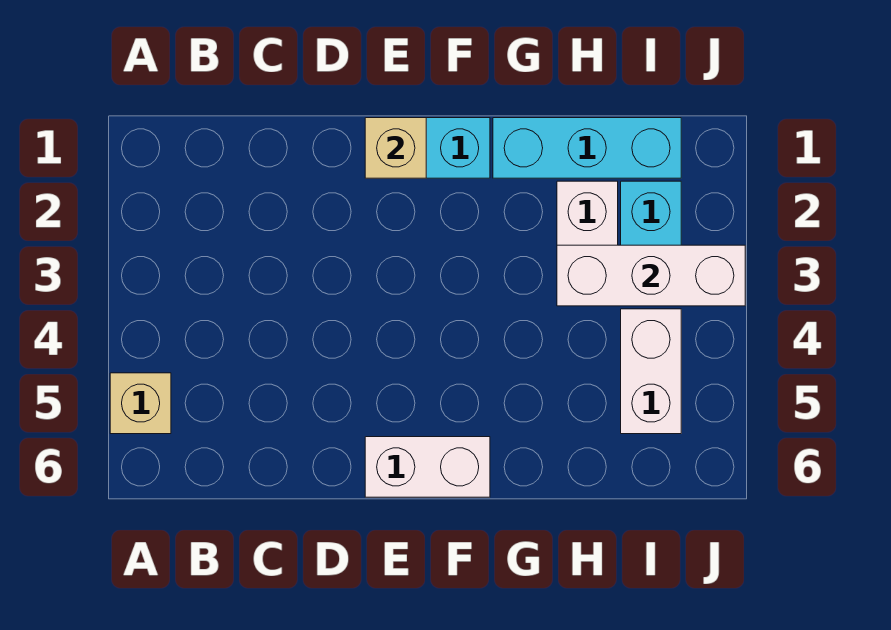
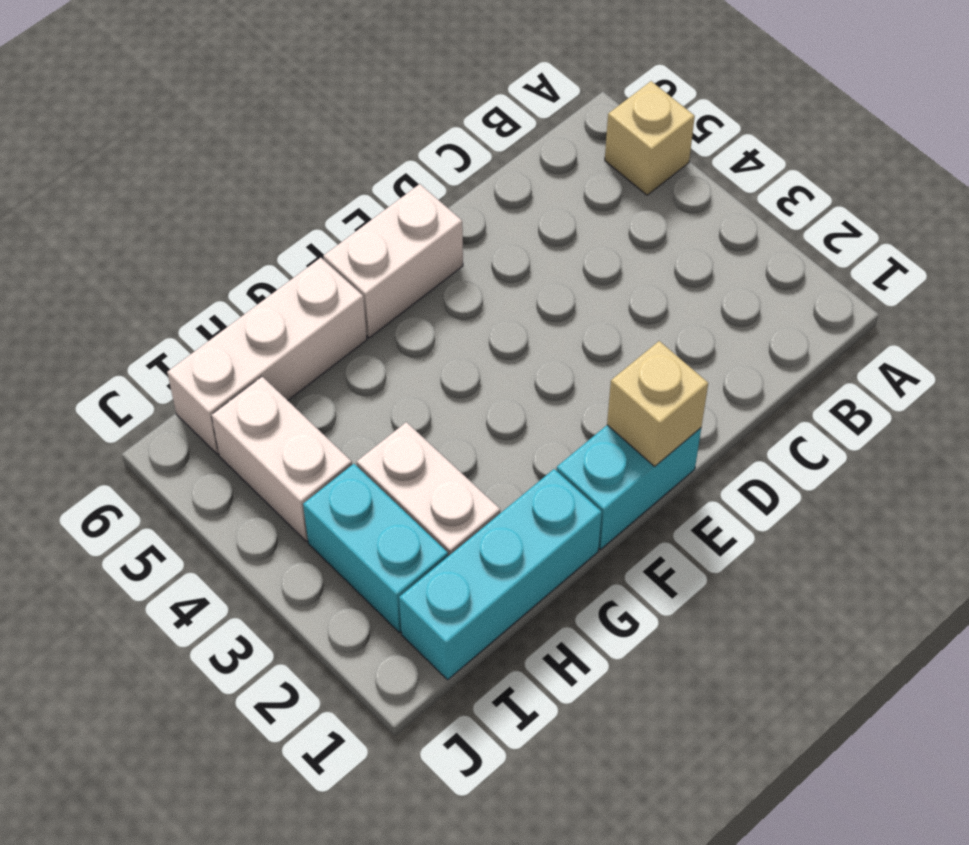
white brick H3:J3 level 2 -> white brick G6:I6 level 1

